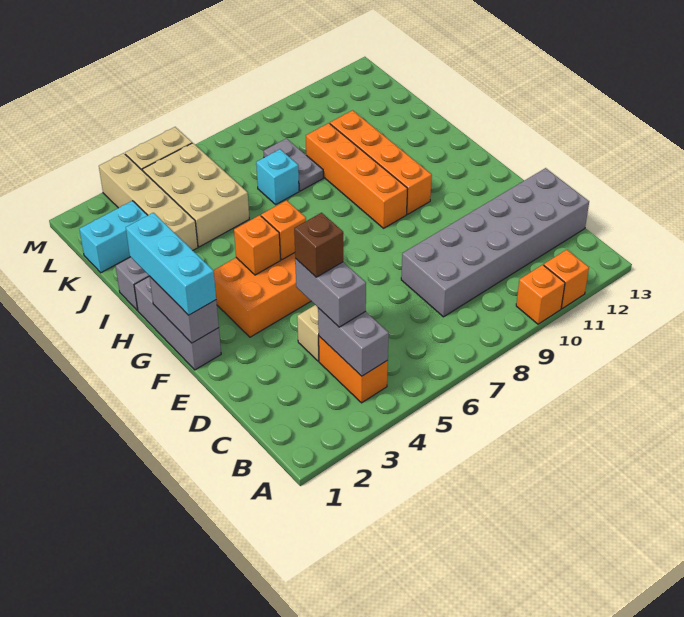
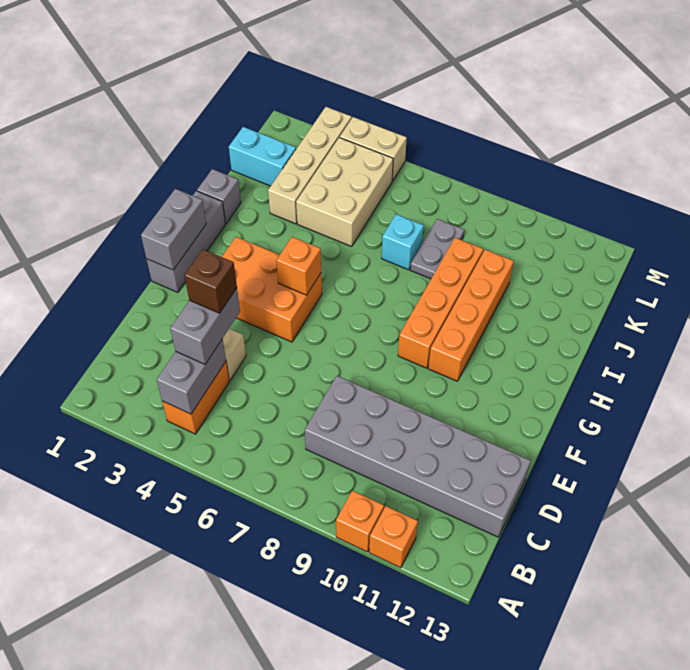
cyan brick F1:H1 level 3 -> none
orange brick G4 level 2 -> none

